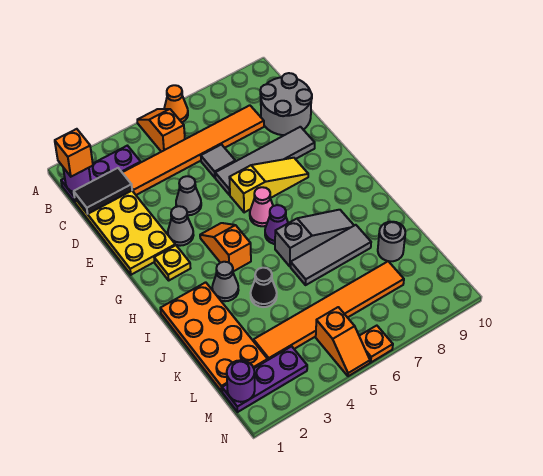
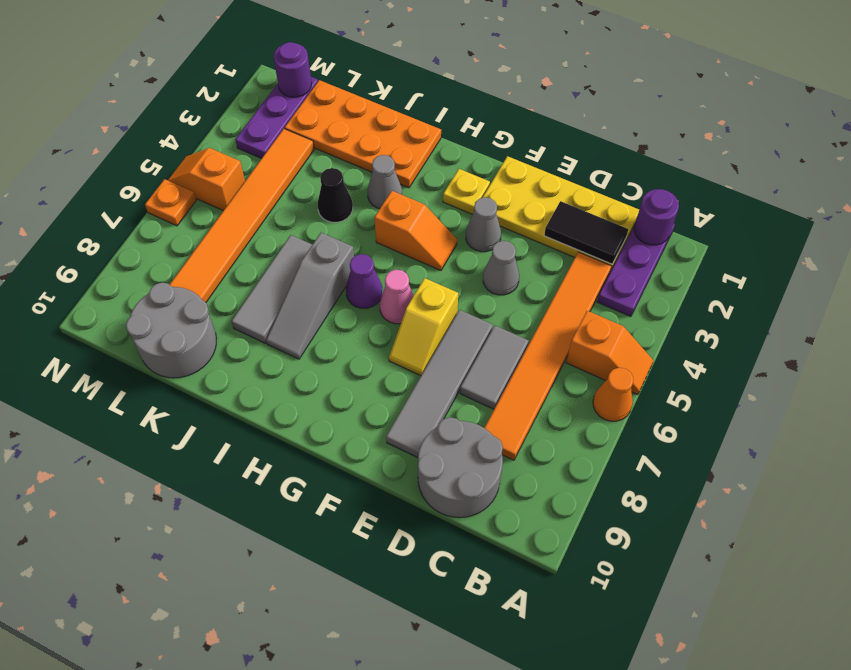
orange brick B1 level 3 -> none
black tile C1:C2 level 2 -> black tile C2:D2 level 2
grey tile D6 level 1 -> grey tile D6:D7 level 1
yellow slope F6:F8 level 1 top 6 -> yellow slope F6:F7 level 1 top 6
grey round brick K9 level 1 -> grey round brick K9:L10 level 1

